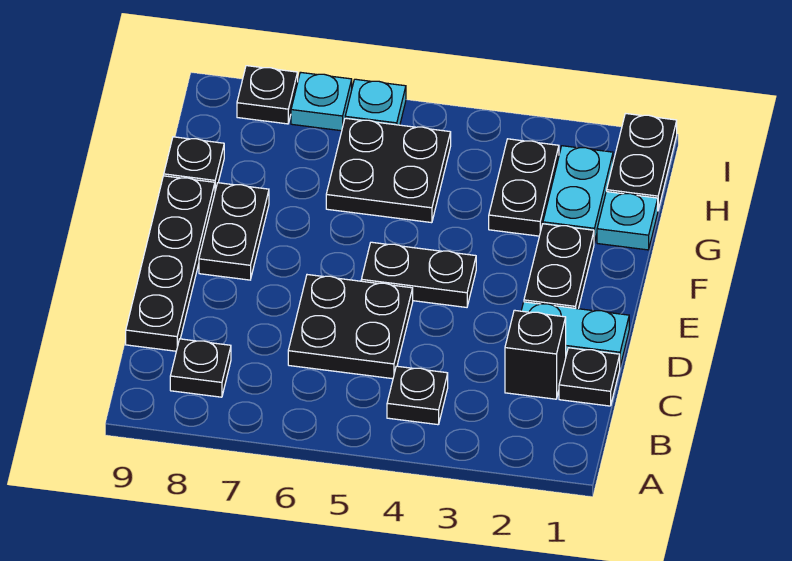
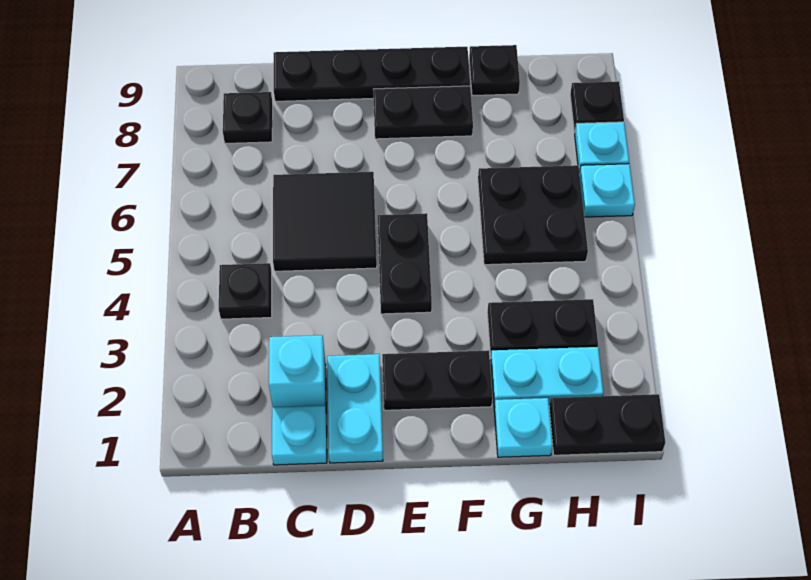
black plate C1 level 1 -> cyan plate C1 level 1
black brick C2 level 1 -> cyan brick C2 level 1
black plate C5:D6 level 1 -> black tile C5:D6 level 1

